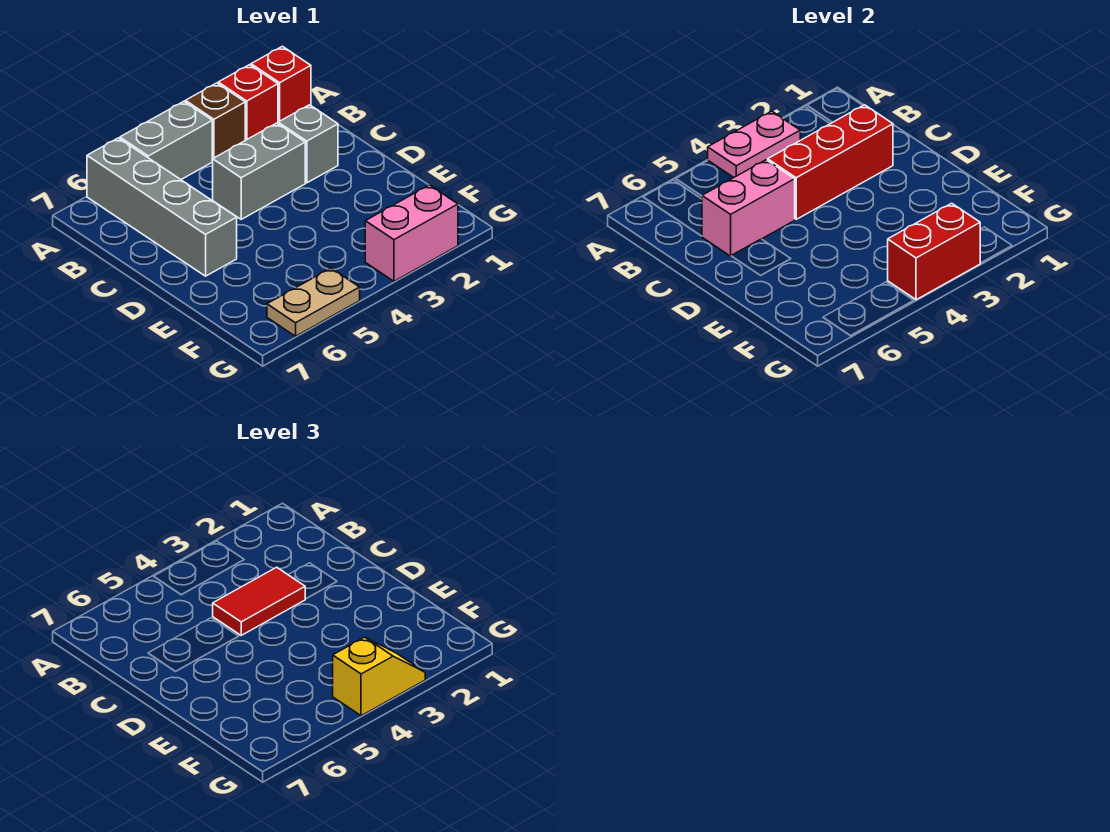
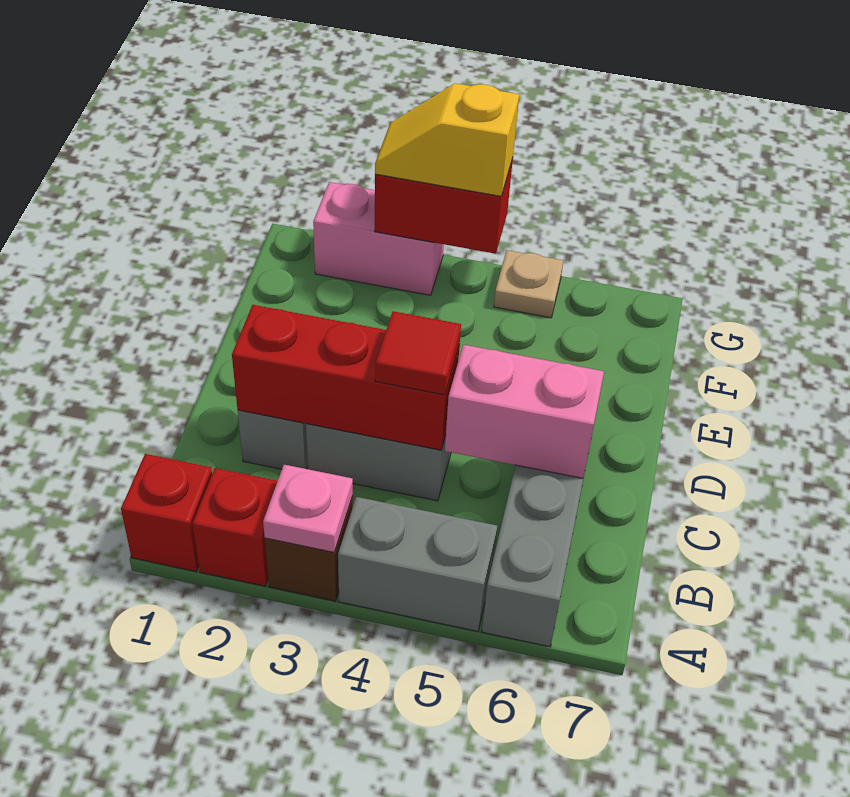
pink plate A3:A4 level 2 -> pink plate A3 level 2
red tile C3:C4 level 3 -> red tile C4 level 3
tan plate G5:G6 level 1 -> tan plate G5 level 1

